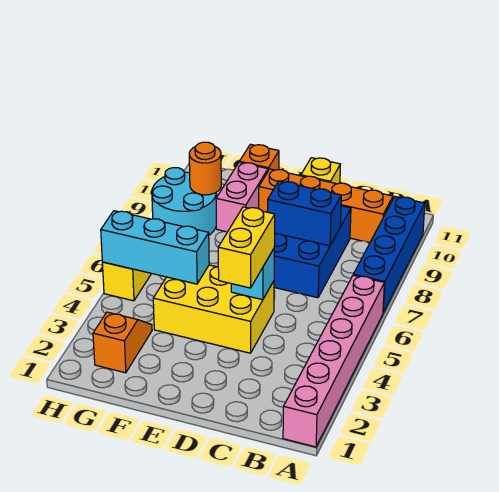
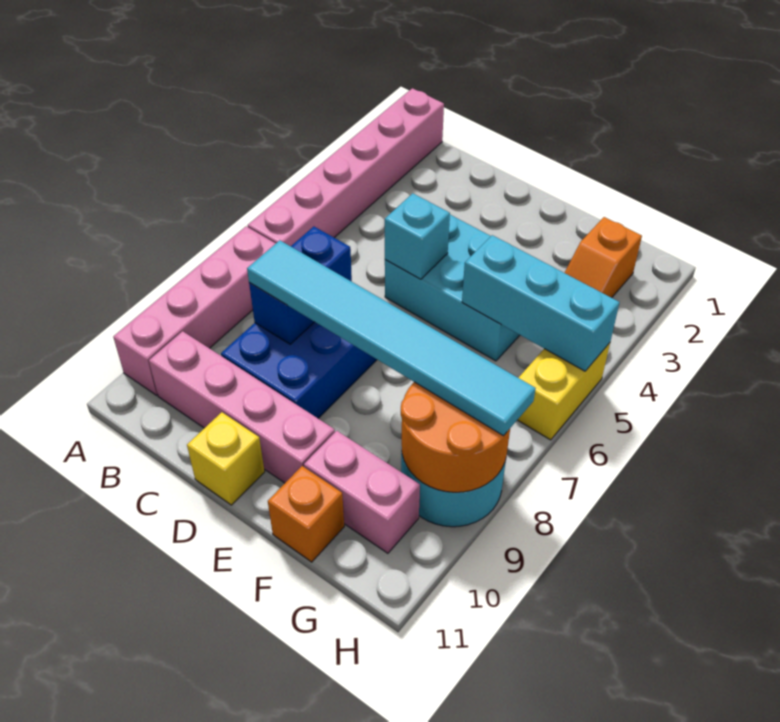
blue brick A7:A10 level 1 -> pink brick A7:A10 level 1
orange brick B10:E10 level 1 -> pink brick B10:E10 level 1
blue brick C8:D8 level 2 -> blue brick C7:C8 level 2
none -> cyan tile C8:H8 level 3
yellow brick D4:F5 level 1 -> cyan brick D4:F5 level 1
yellow brick D4:D5 level 3 -> none
pink brick F9:F10 level 1 -> pink brick F10:G10 level 1
orange round brick G9 level 2 -> orange round brick G8:H9 level 2

